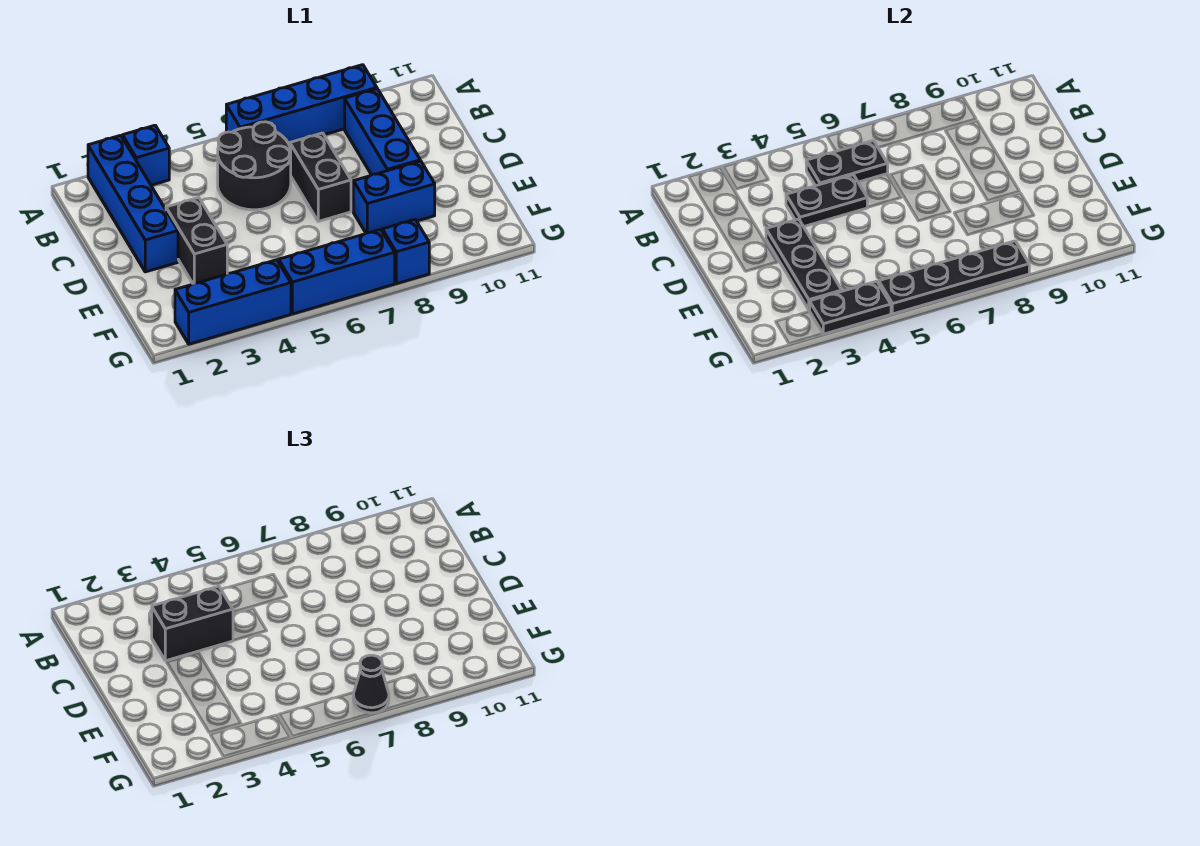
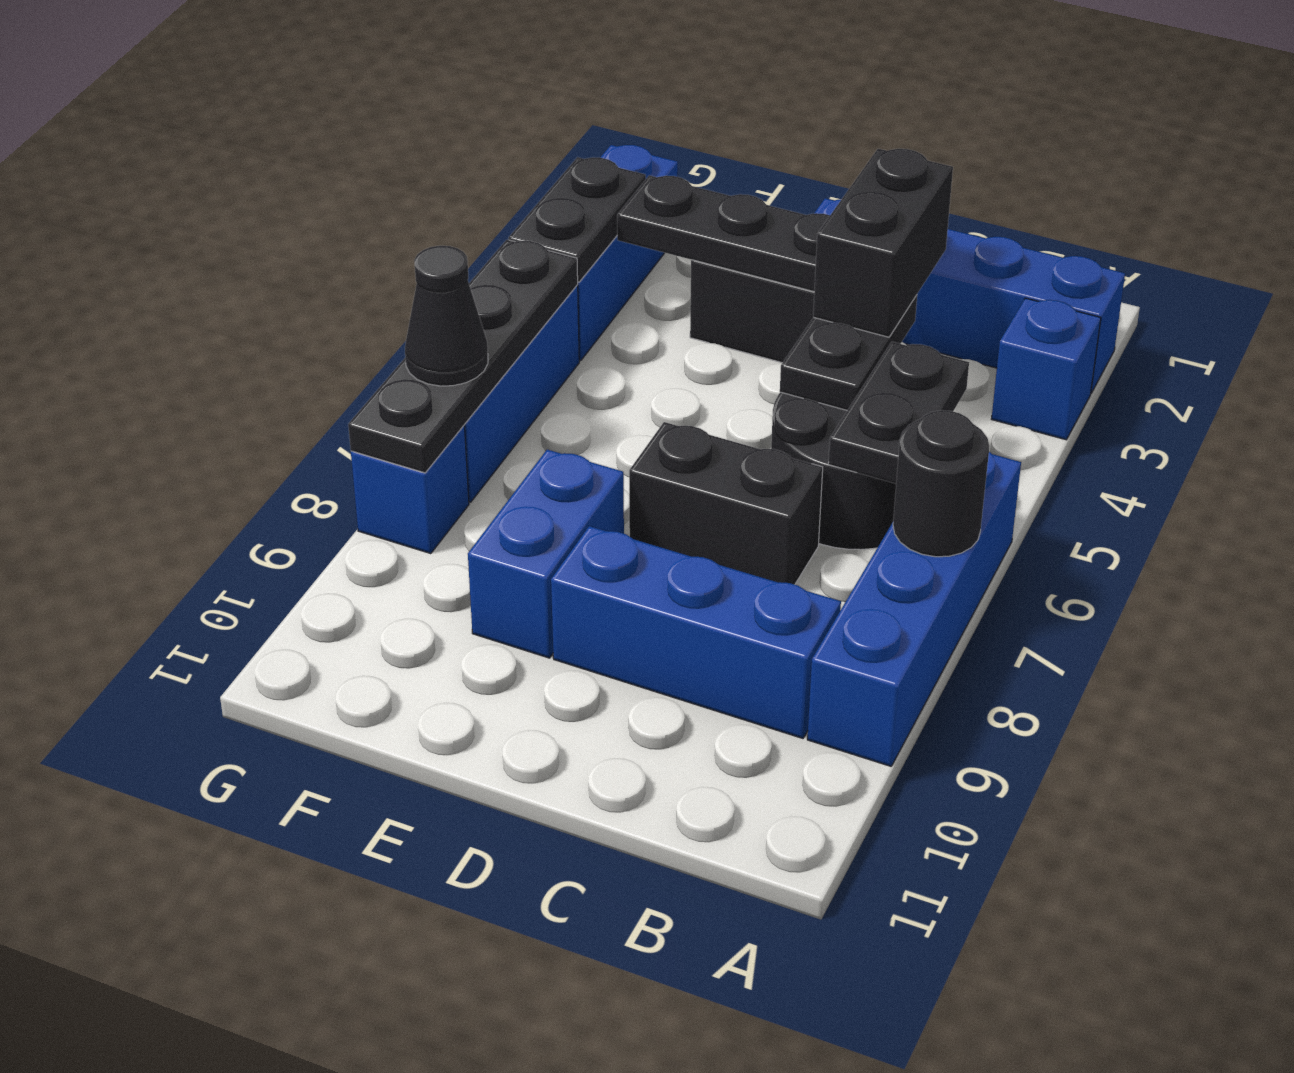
none -> black round brick A7 level 2

